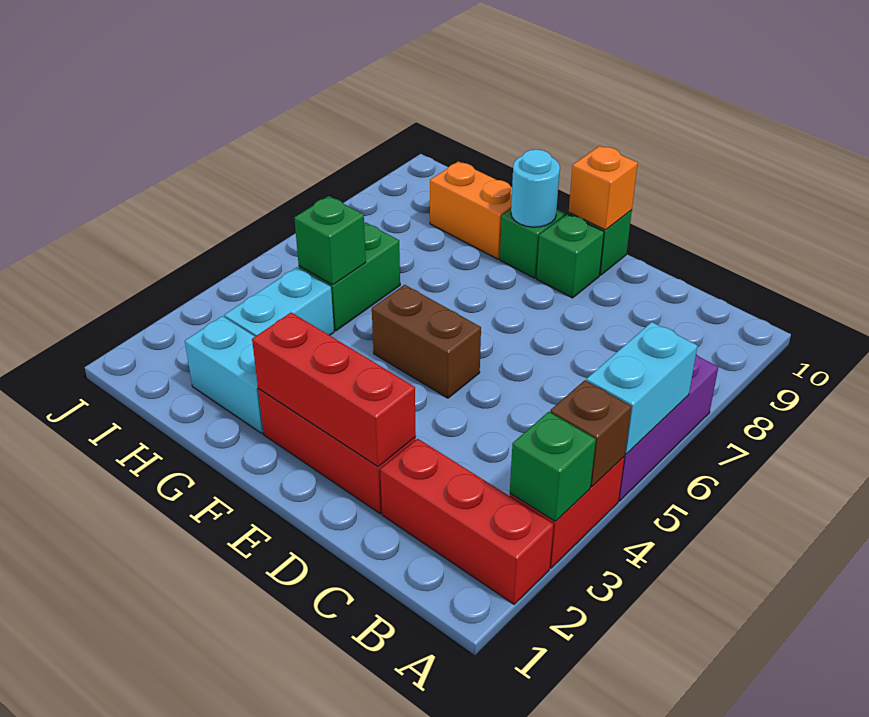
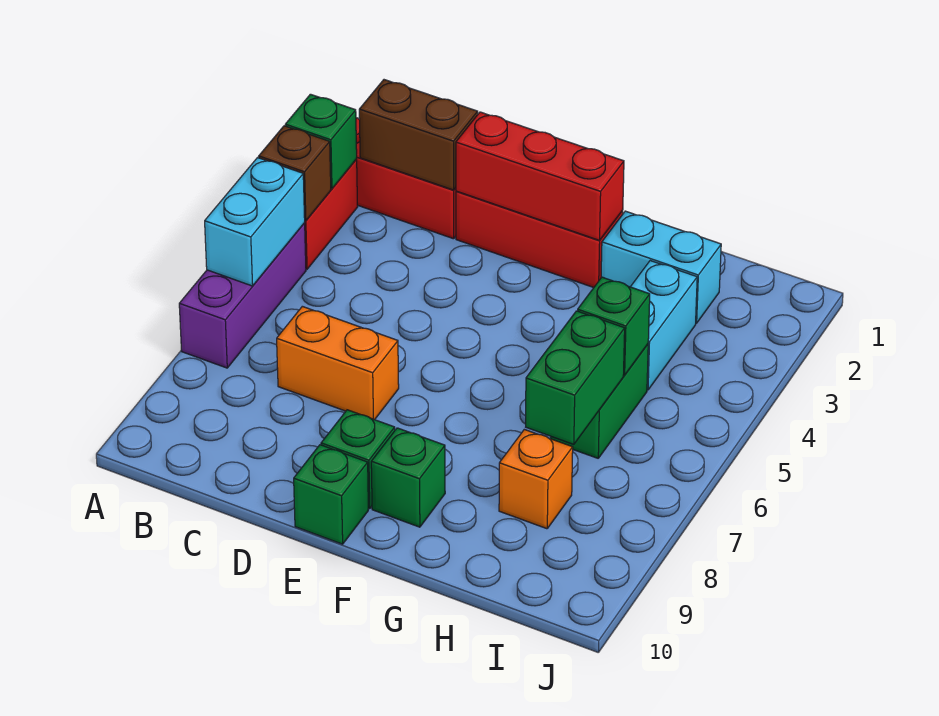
brown brick E5:F5 level 1 -> brown brick B2:C2 level 2
orange brick E10 level 2 -> orange brick H8 level 1
cyan round brick F9 level 2 -> none
orange brick G9:H9 level 1 -> orange brick C7:D7 level 1
none -> green brick H6:H7 level 2

